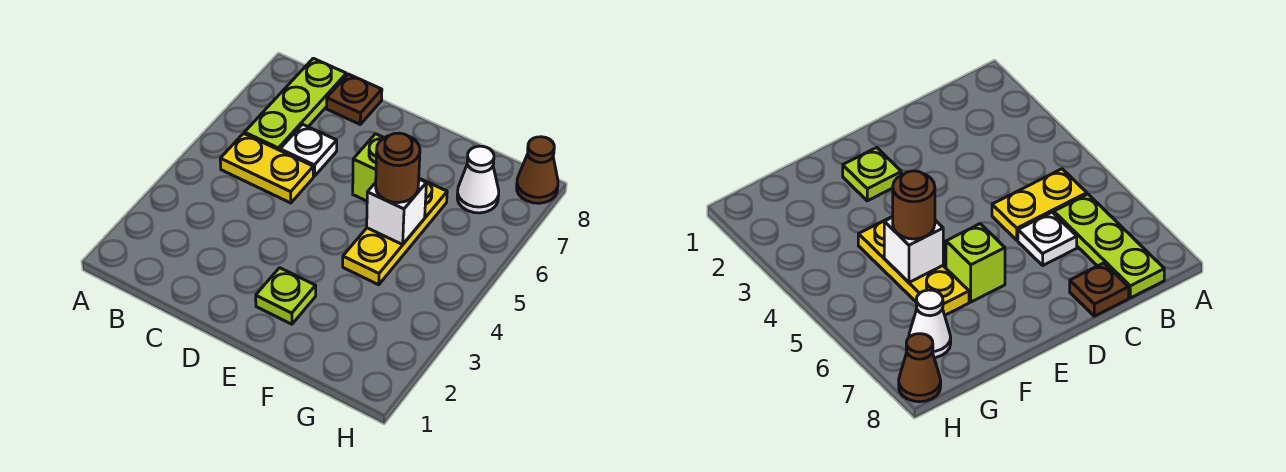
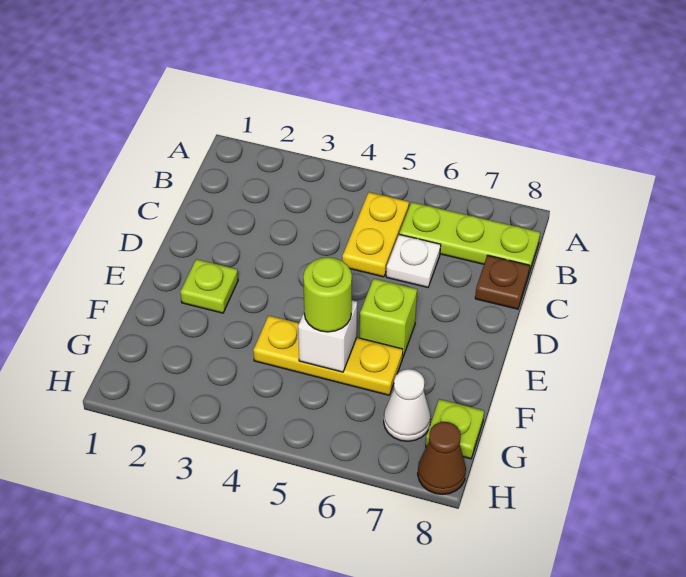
brown round brick F5 level 3 -> lime round brick F5 level 3
none -> lime plate G8 level 1

